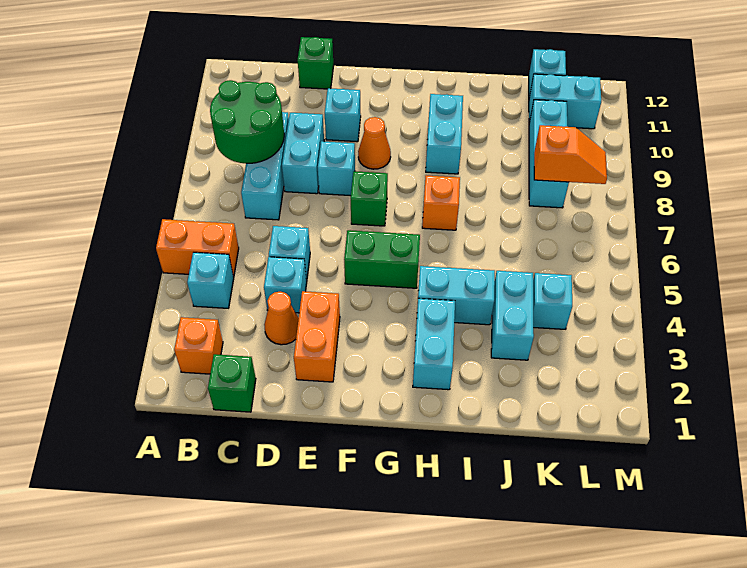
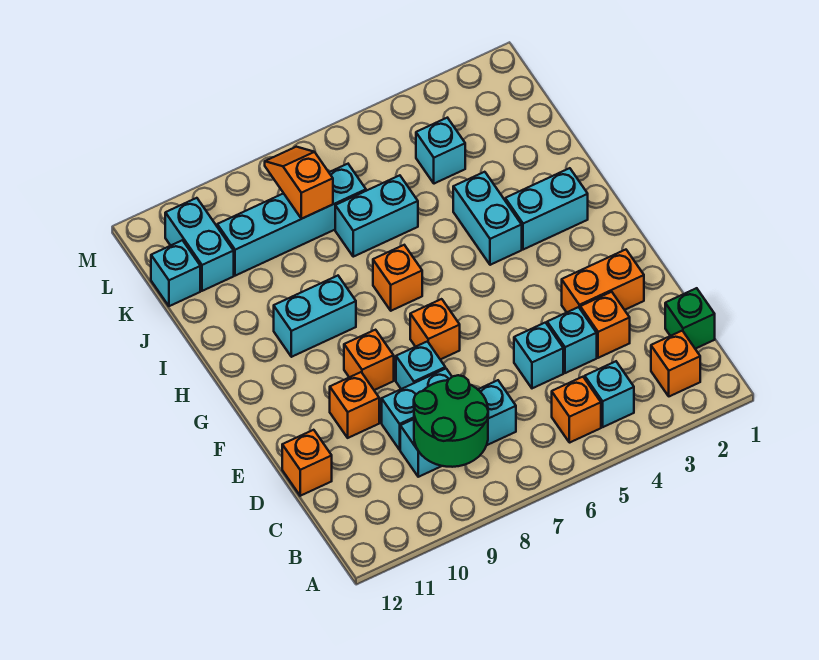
orange brick A5:B5 level 1 -> orange brick B5 level 1
orange cone D3 level 1 -> orange brick D3 level 1
green brick D12 level 1 -> orange brick D12 level 1
cyan brick E10 level 1 -> orange brick E10 level 1
green brick F5:G5 level 1 -> none
green brick F7 level 1 -> orange brick F7 level 1
orange cone F9 level 1 -> orange brick F9 level 1
cyan brick J3:J4 level 1 -> cyan brick J6:J7 level 1
cyan brick K8:K10 level 1 -> cyan brick K7:K10 level 1

